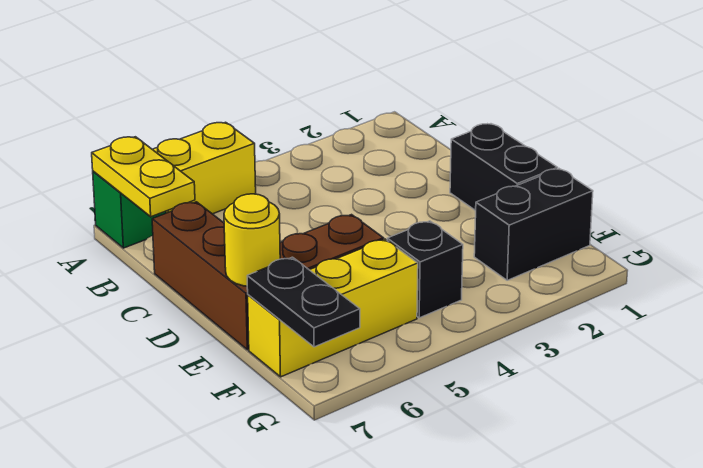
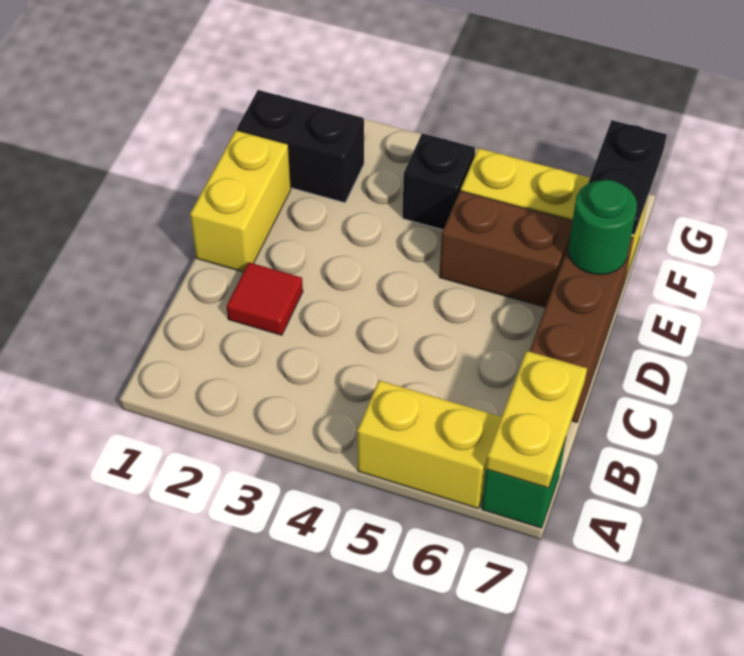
none -> red tile C2 level 1
black brick D1:E1 level 1 -> yellow brick D1:E1 level 1
yellow round brick E7 level 2 -> green round brick E7 level 2

